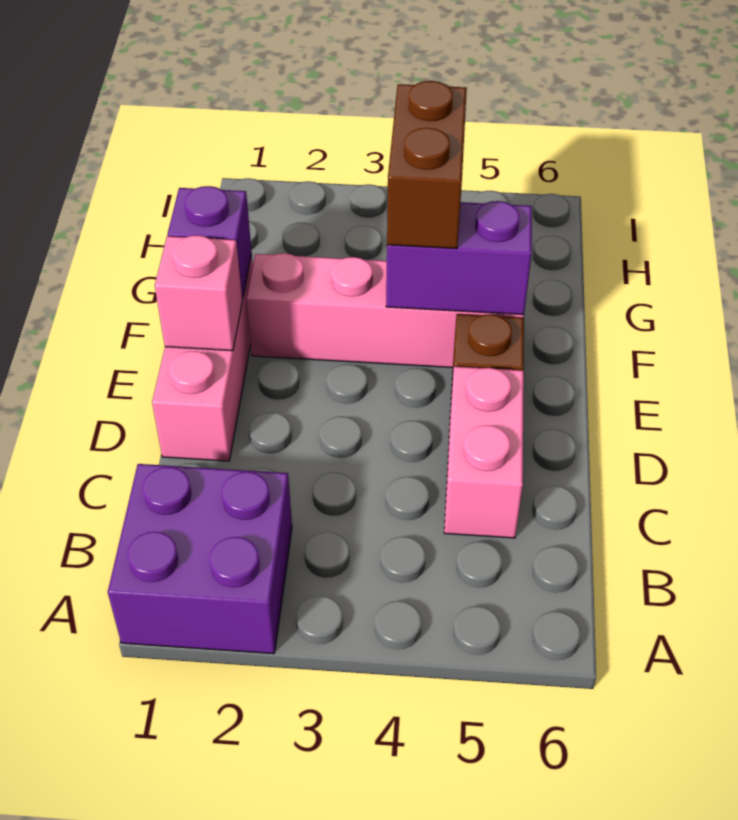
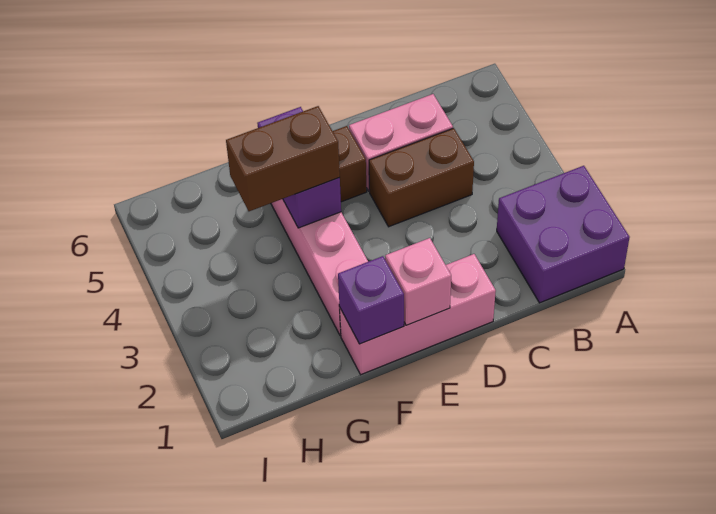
none -> brown brick C4:D4 level 1

